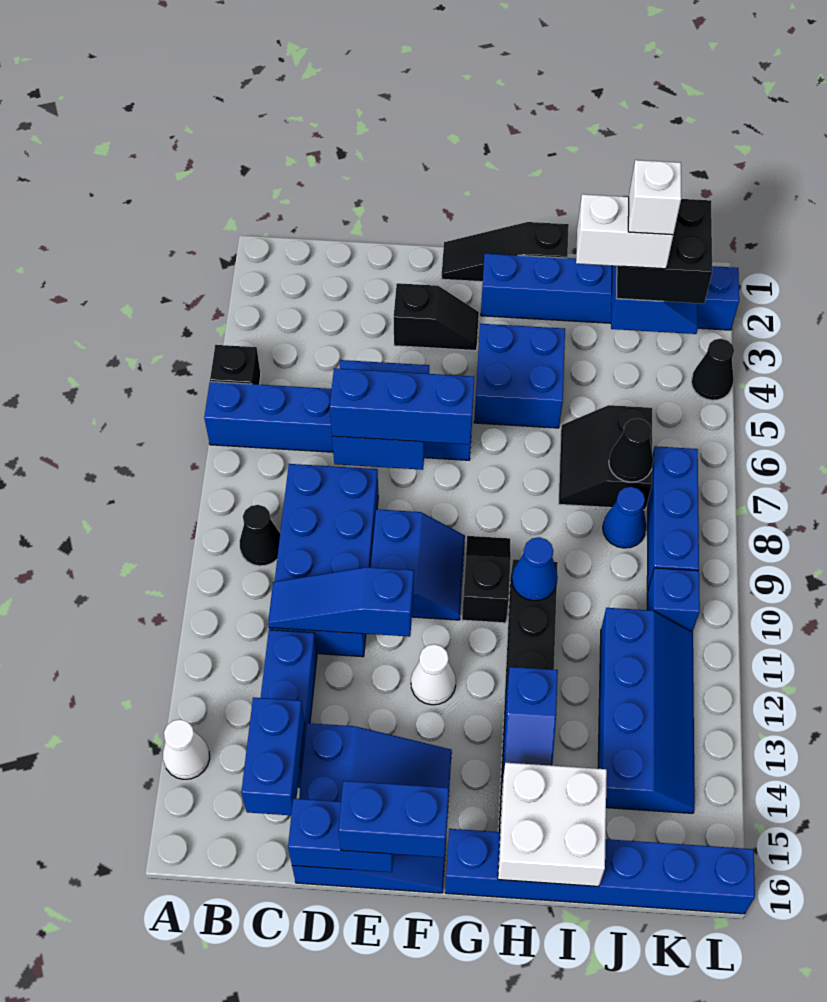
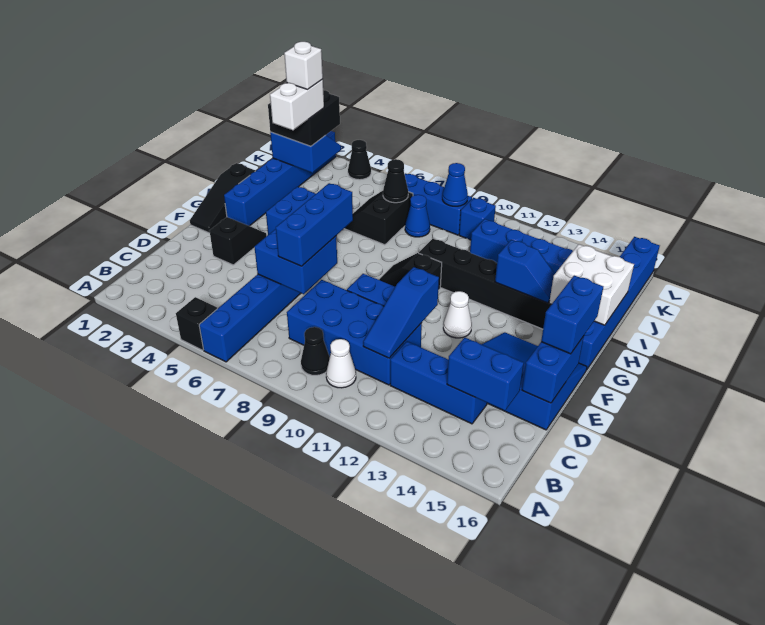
white cone A14 level 1 -> white cone B10 level 1
blue cone H10 level 2 -> blue cone K9 level 2
black slope I6:J7 level 1 top J -> black slope I6:J7 level 1 top 7

